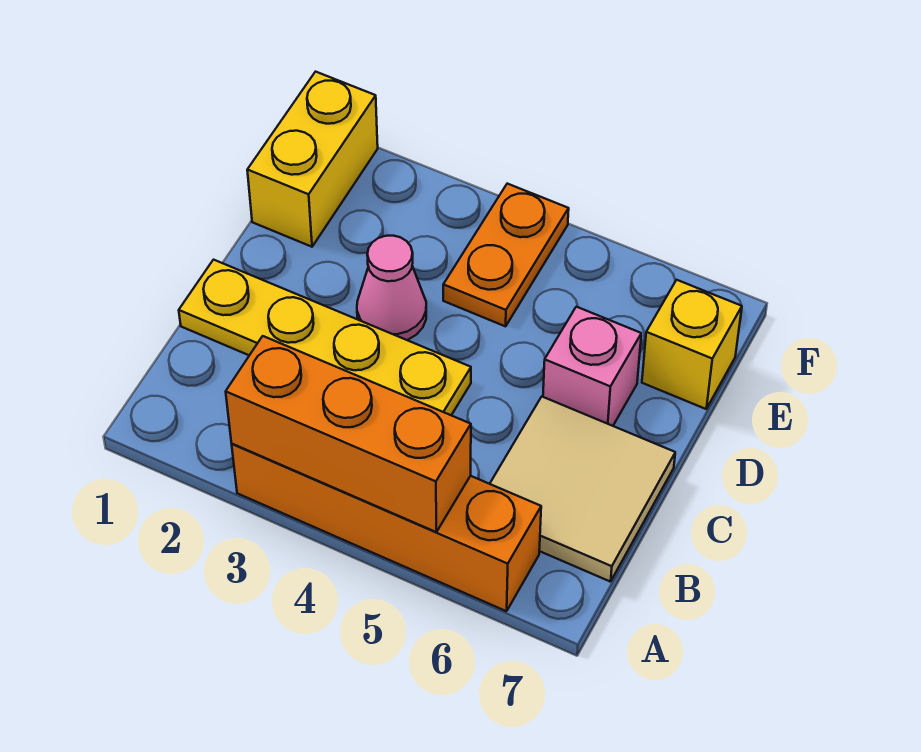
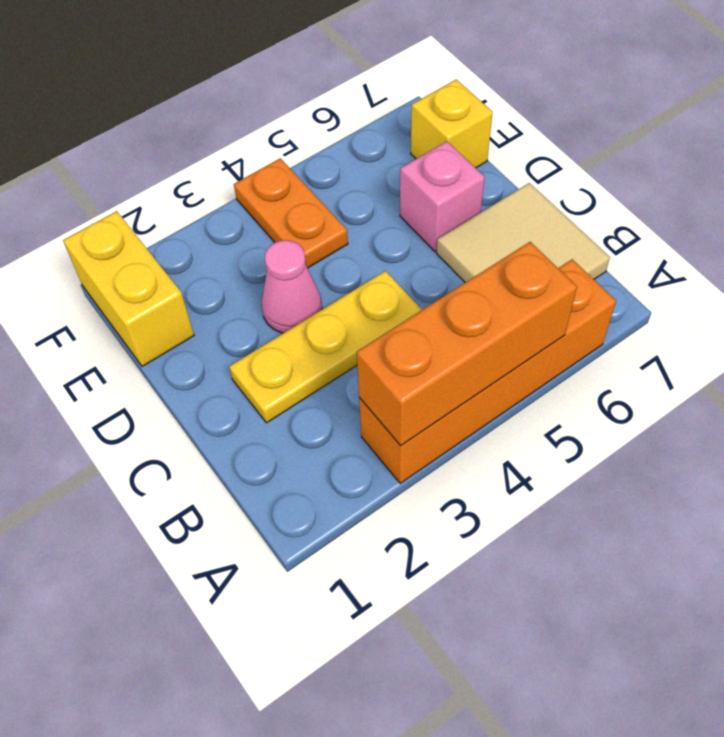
yellow plate C1:C4 level 1 -> yellow plate C2:C4 level 1

